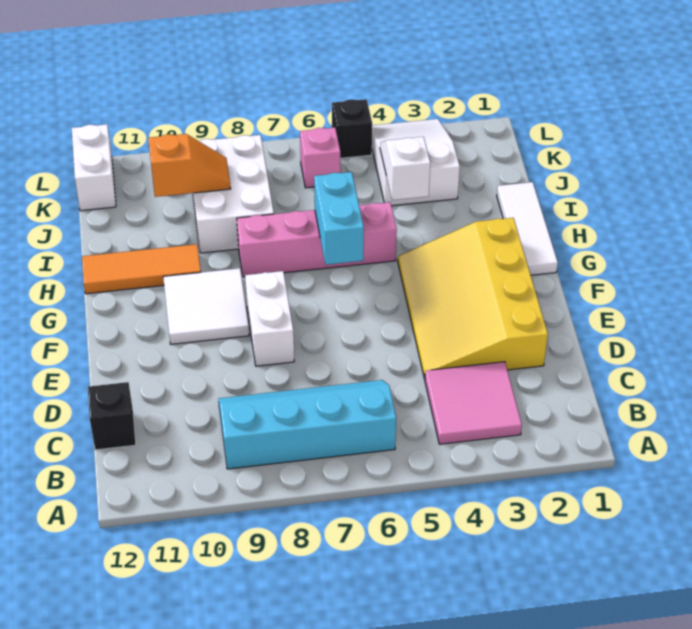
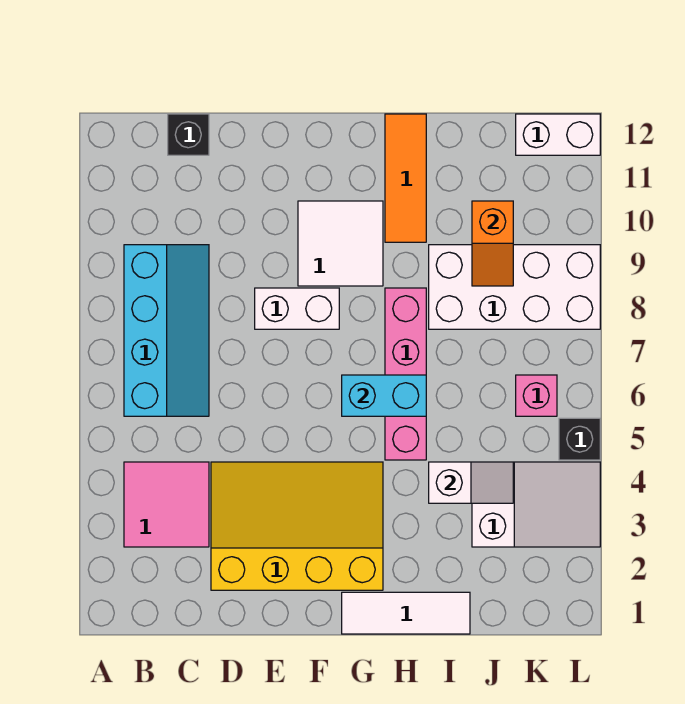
white brick I8:K9 level 1 -> white brick I8:L9 level 1

